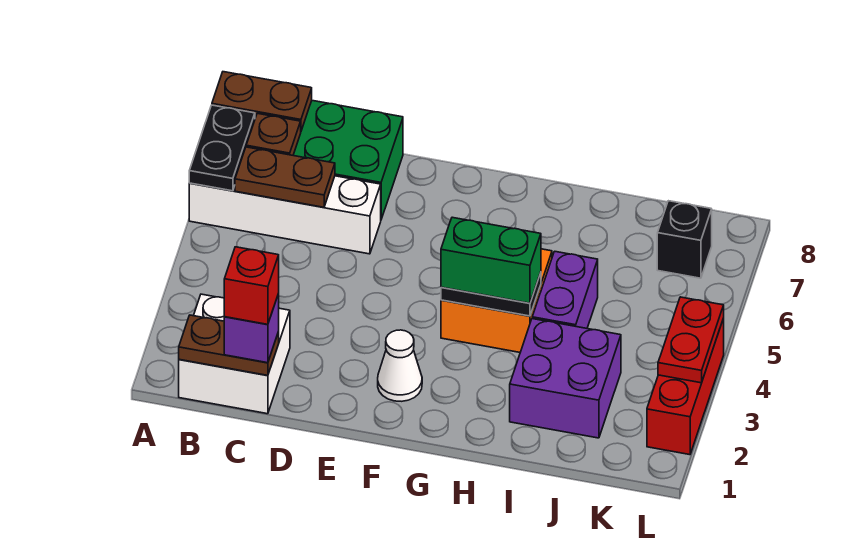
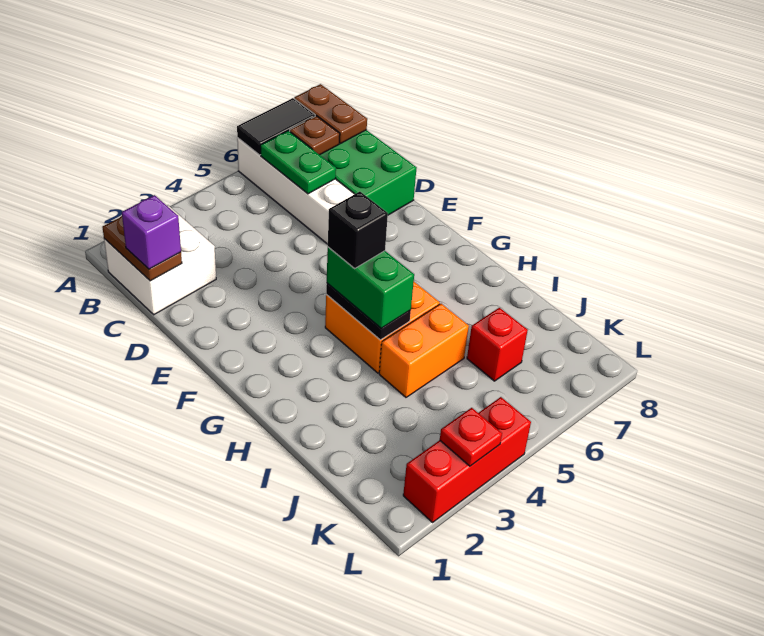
black plate A6:A7 level 2 -> black tile A6:A7 level 2
brown plate B6:C6 level 2 -> green plate B6:C6 level 2
red brick C1 level 4 -> red brick J6 level 1
white cone F2 level 1 -> none
purple brick I2:J3 level 1 -> none
purple brick I4:I5 level 1 -> orange brick I4:I5 level 1
black brick K7 level 1 -> black brick G4 level 4
red plate L3:L4 level 2 -> red plate L3 level 2

